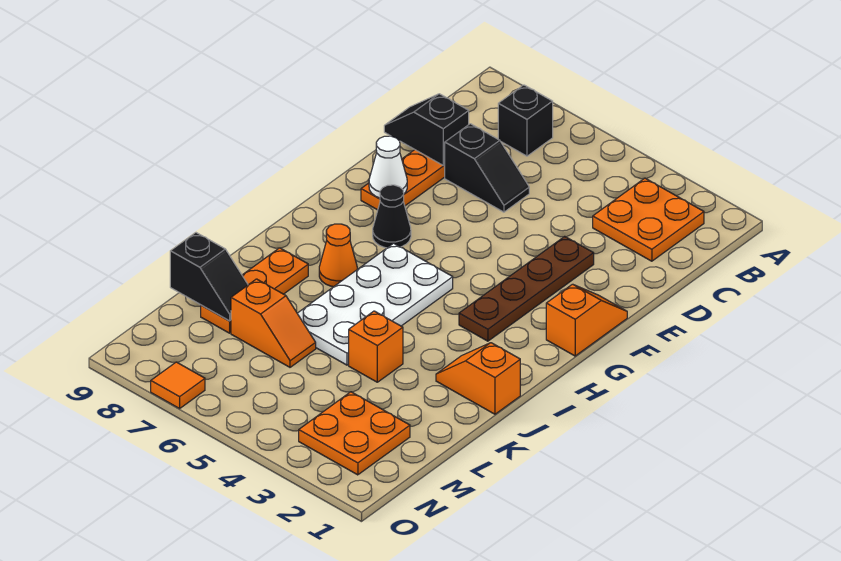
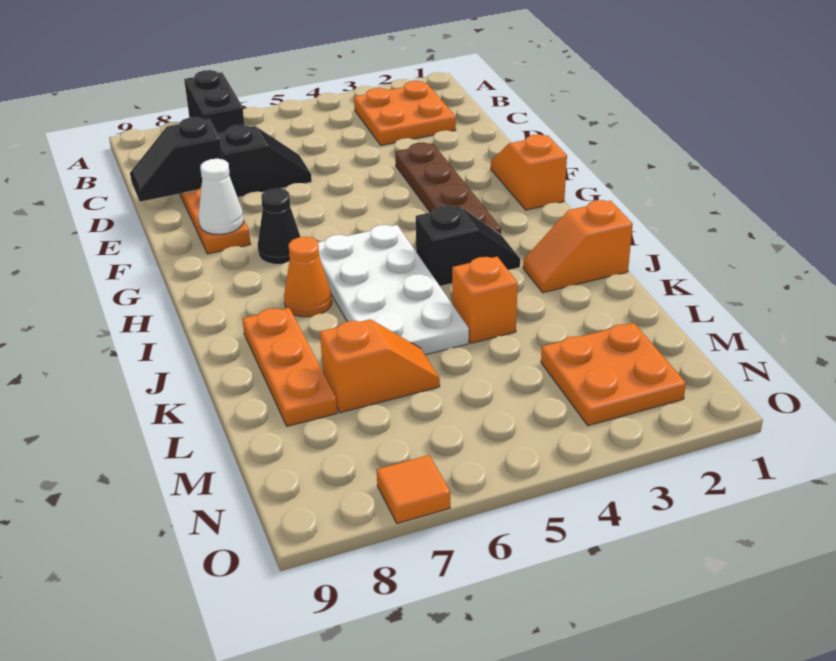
black brick B7 level 1 -> black brick A7:B7 level 1
black slope L8:L9 level 2 top 9 -> black slope I3:I4 level 1 top 4

